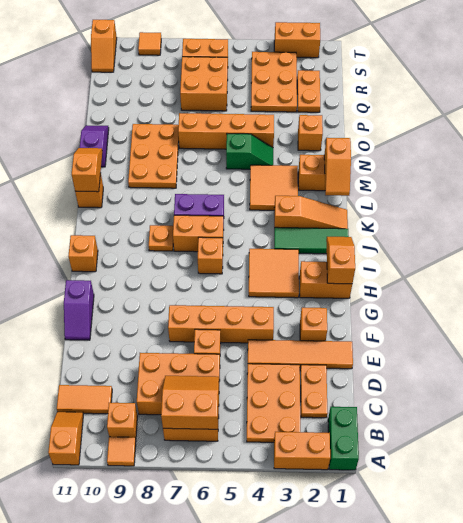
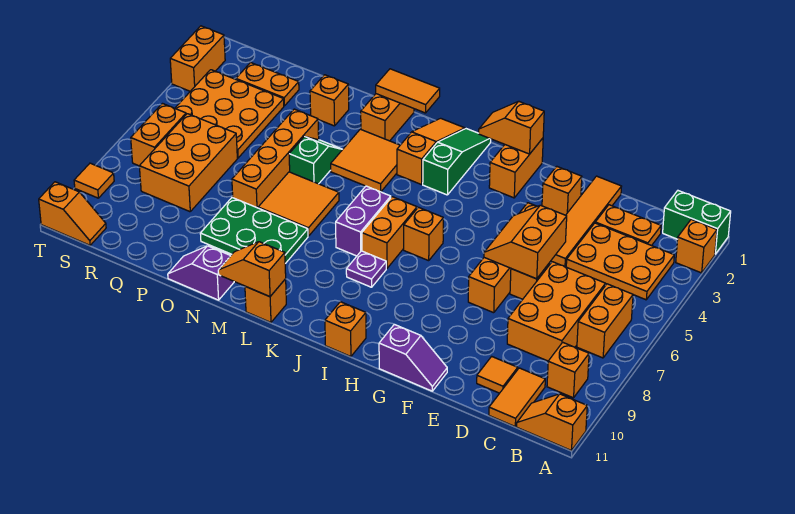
orange brick A2:A3 level 1 -> orange brick A2 level 1
orange tile A9 level 1 -> orange tile D10 level 1
orange slope B6:C7 level 2 top B -> orange slope E5:F6 level 2 top E
orange tile H3:I4 level 1 -> orange tile M6:N7 level 1
green tile J1:J3 level 1 -> green slope J1:J3 level 1 top 3
orange plate J8 level 1 -> purple plate J8 level 1
orange slope L1:M1 level 2 top M -> orange tile L1:M1 level 2
orange plate M8:O9 level 1 -> green plate M8:O9 level 1
orange plate Q3:S4 level 1 -> orange plate Q3:S5 level 1
orange brick Q6:R7 level 1 -> orange brick Q6:R8 level 1

